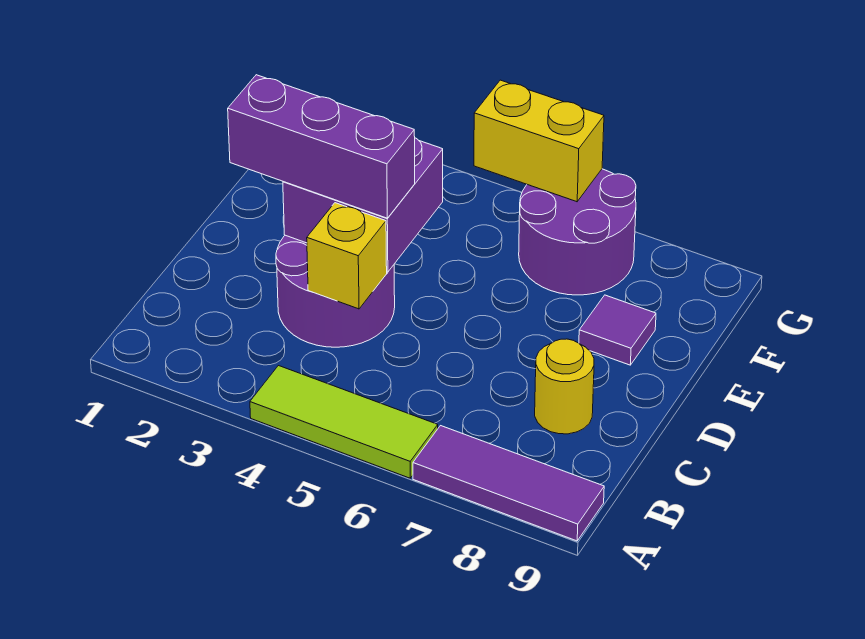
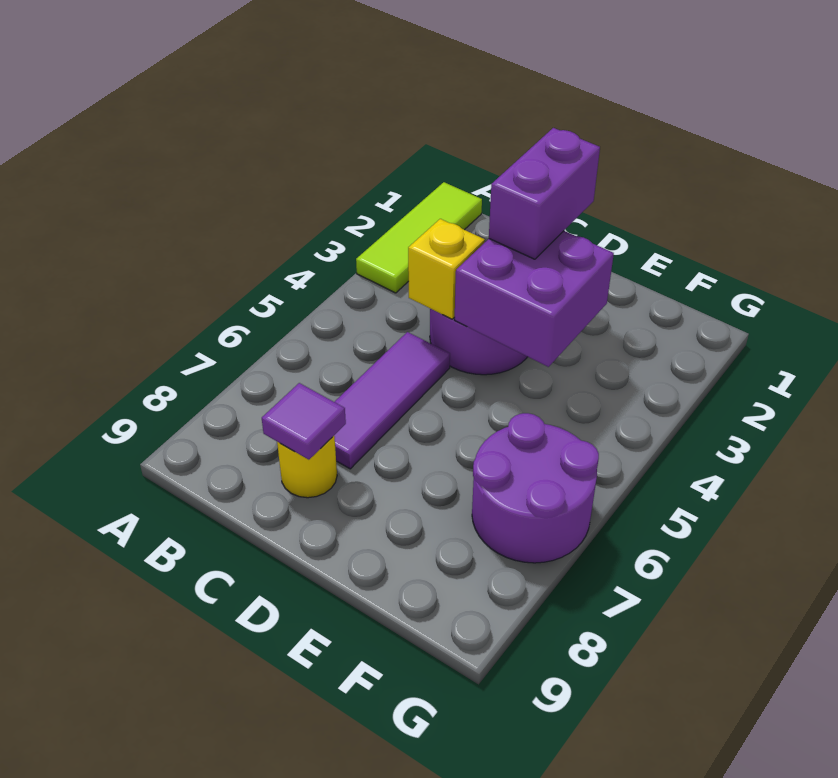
lime tile A4:A6 level 1 -> lime tile A1:A3 level 1
purple tile A7:A9 level 1 -> purple tile C5:C7 level 1
purple brick D2:D4 level 3 -> purple brick D2:D3 level 3
purple tile E8 level 1 -> purple tile C8 level 2
yellow brick G5:G6 level 2 -> none

